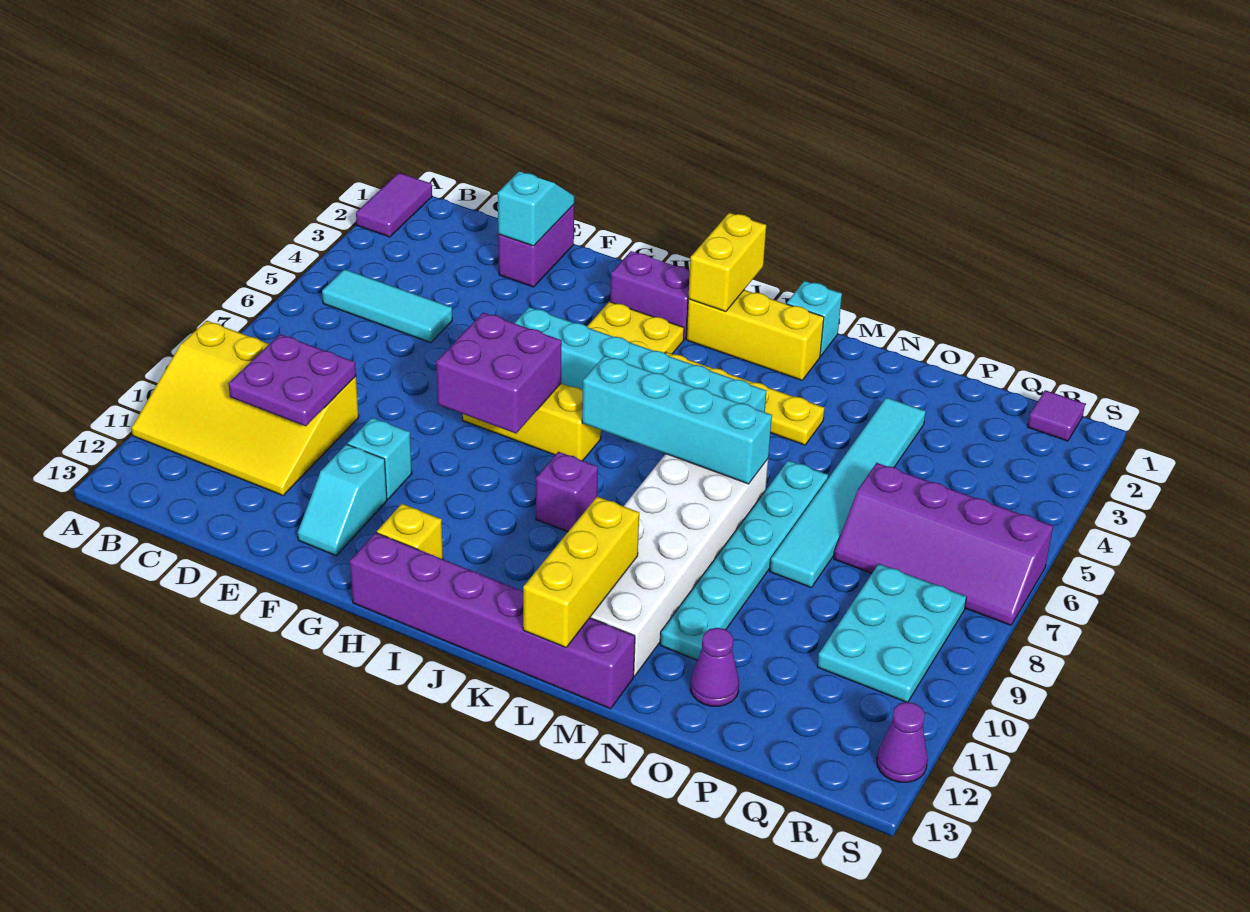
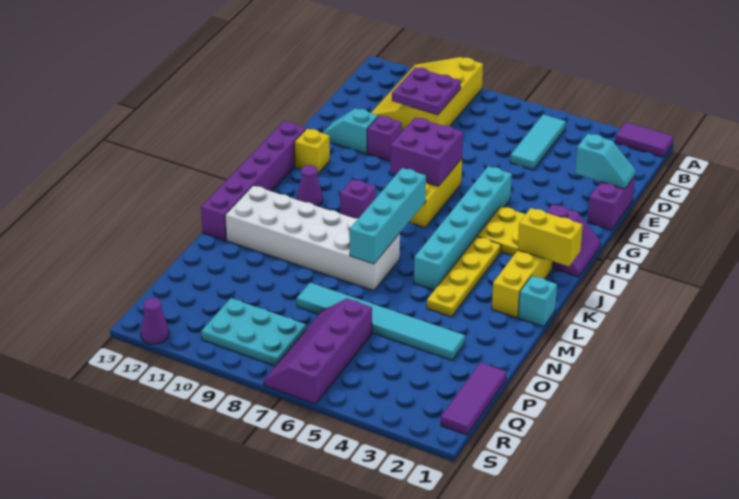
purple brick E1:E2 level 1 -> purple brick E1:F1 level 1
cyan brick F10 level 1 -> purple brick F10 level 1
yellow brick L11:L13 level 2 -> none
cyan plate N6:N11 level 1 -> none
purple cone O12 level 1 -> purple cone J11 level 1
purple tile R1 level 1 -> purple tile P1:R1 level 1

